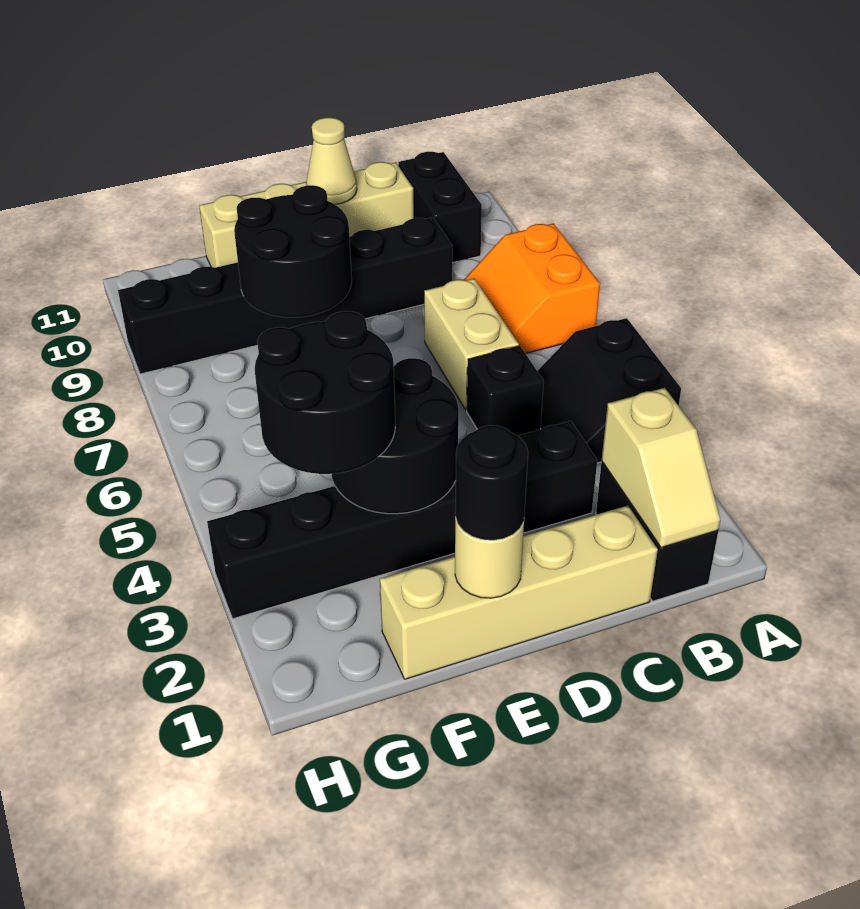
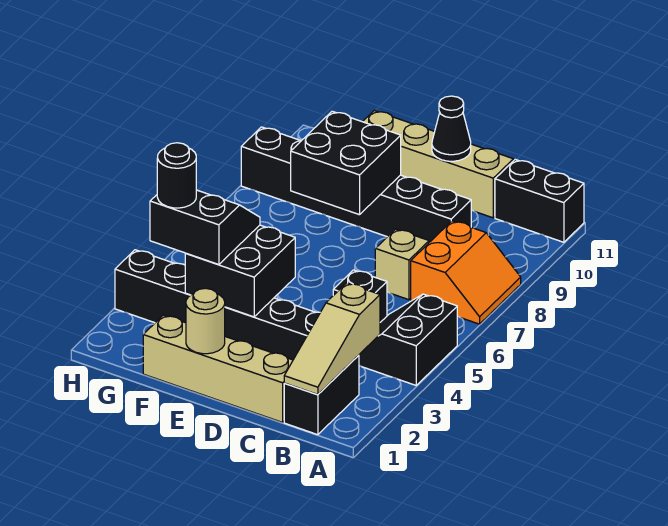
orange slope A7:B8 level 1 top A -> orange slope A7:B8 level 1 top B
tan slope B1:B2 level 2 top 2 -> tan slope B1:B3 level 2 top 3
black brick B10:B11 level 1 -> black brick A11:B11 level 1
tan brick C6:C7 level 1 -> tan brick C7 level 1
tan cone D11 level 2 -> black cone D11 level 2
black round brick E1 level 3 -> black round brick G3 level 4
black round brick E3:F4 level 2 -> black brick E3:F4 level 2
black round brick E8:F9 level 2 -> black brick E8:F9 level 2
black round brick F3:G4 level 3 -> black slope F3:G4 level 3 top 3

